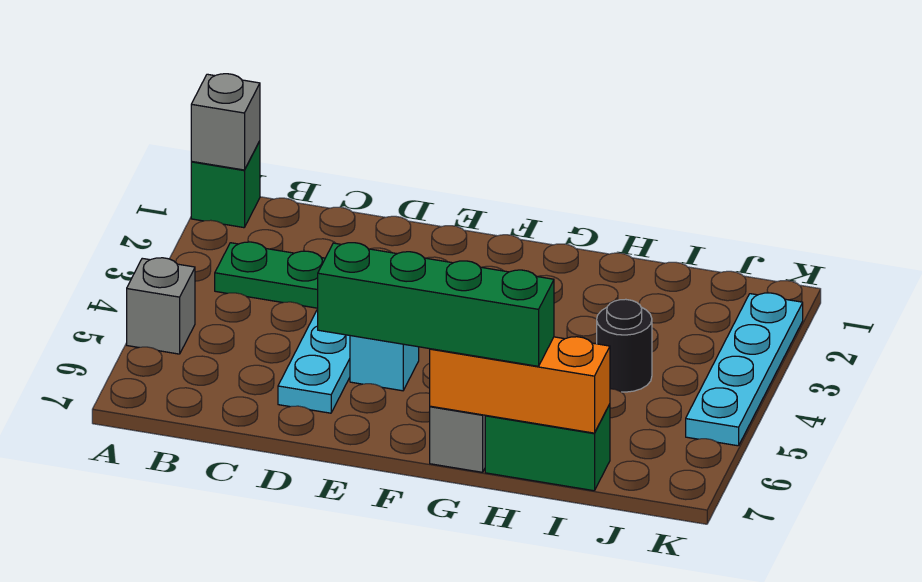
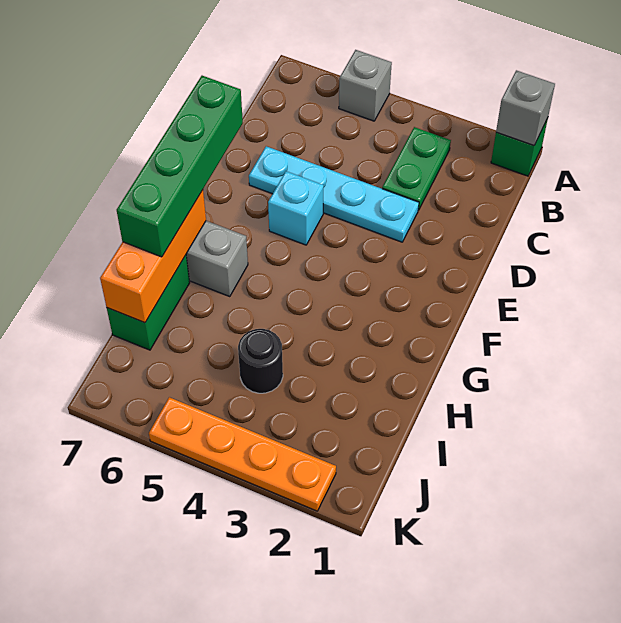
cyan plate K2:K5 level 1 -> orange plate K2:K5 level 1

